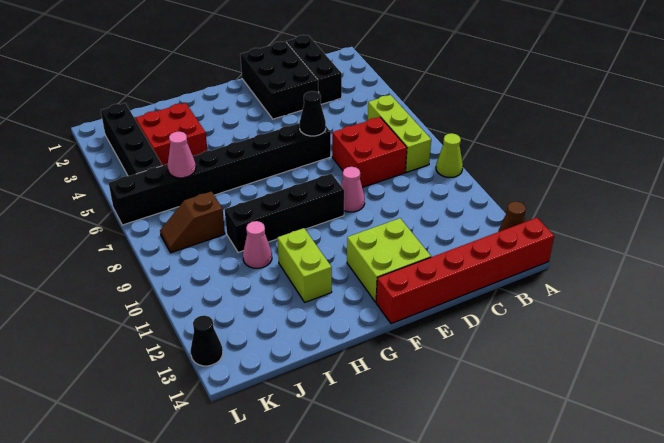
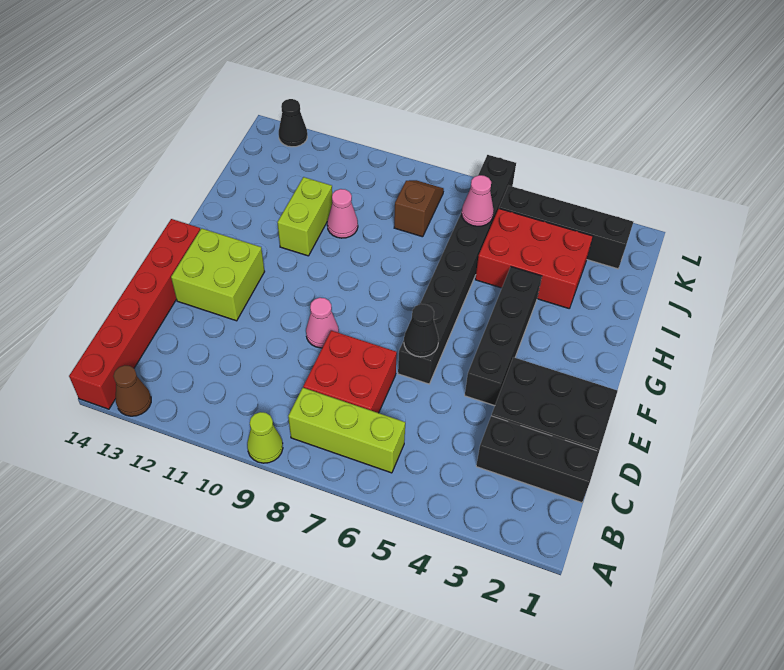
black brick F9:I9 level 1 -> black brick E4:H4 level 1
lime brick H11:H12 level 1 -> lime brick H11:I11 level 1
red brick I3:J4 level 1 -> red brick I3:J5 level 1

